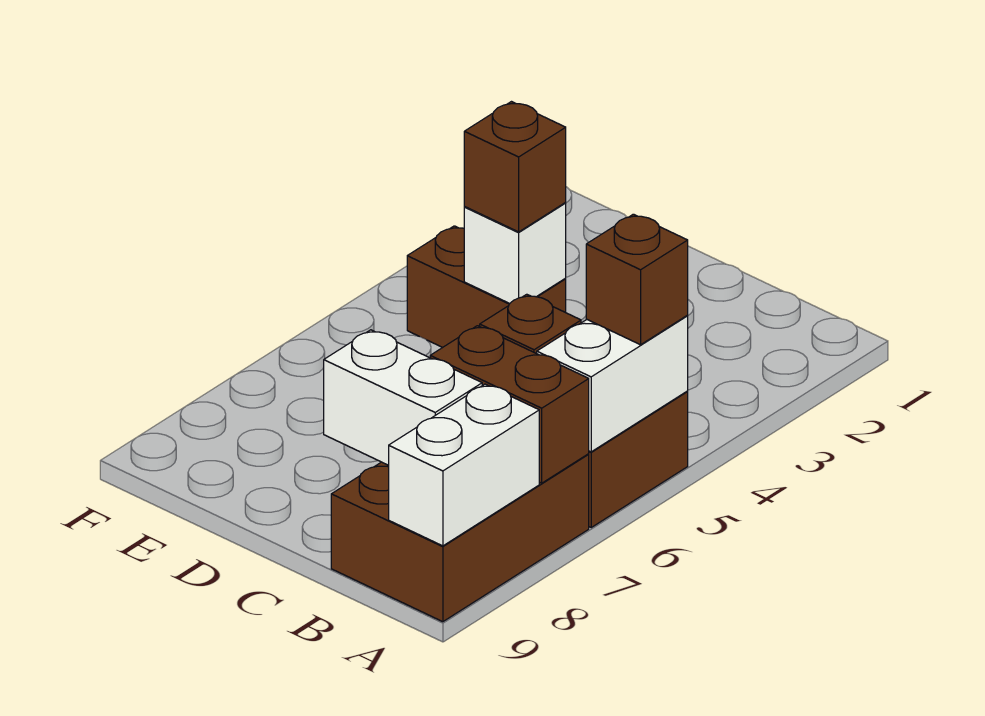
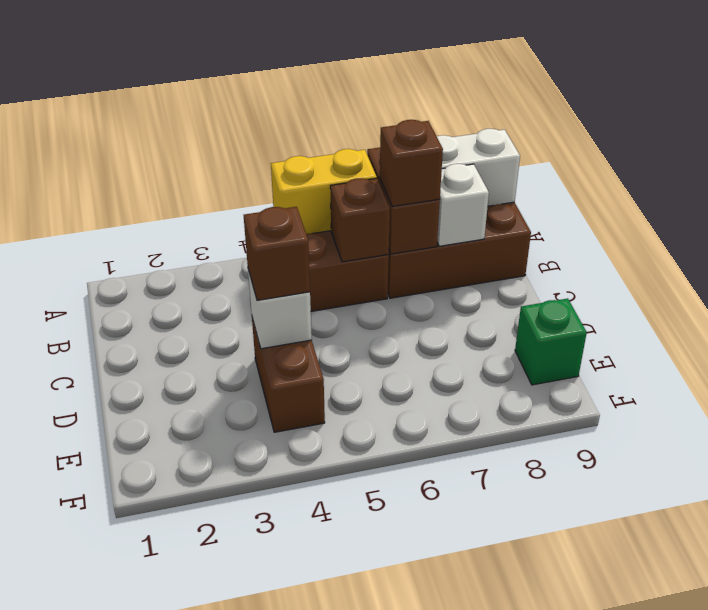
white brick A5:A6 level 2 -> yellow brick A5:A6 level 2
brown brick A5 level 3 -> brown brick B7 level 3
white brick B8:C8 level 2 -> white brick B8 level 2
none -> green brick E9 level 1

